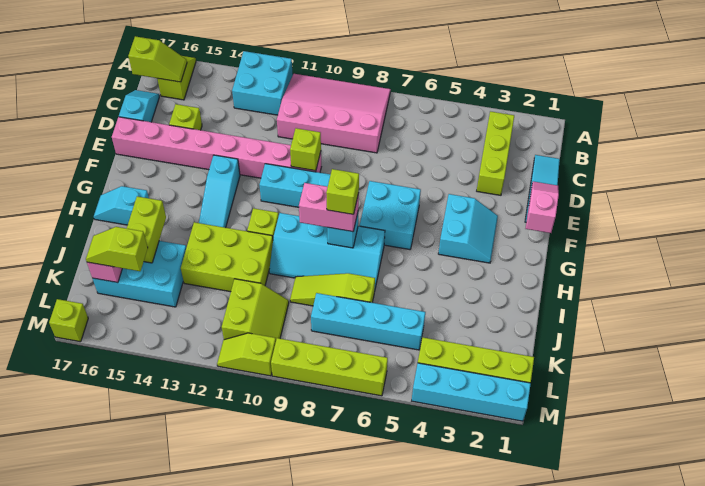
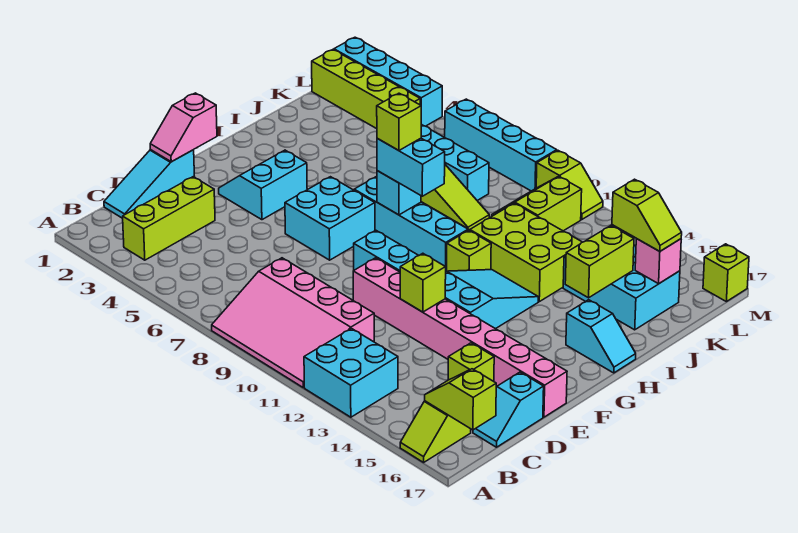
lime brick E10 level 2 -> lime brick E12 level 2
cyan slope F13:H13 level 1 top F -> cyan slope F12:H13 level 1 top F
pink brick H8:H9 level 3 -> cyan brick H8:H9 level 3
lime brick M6:M9 level 1 -> cyan brick M6:M9 level 1

